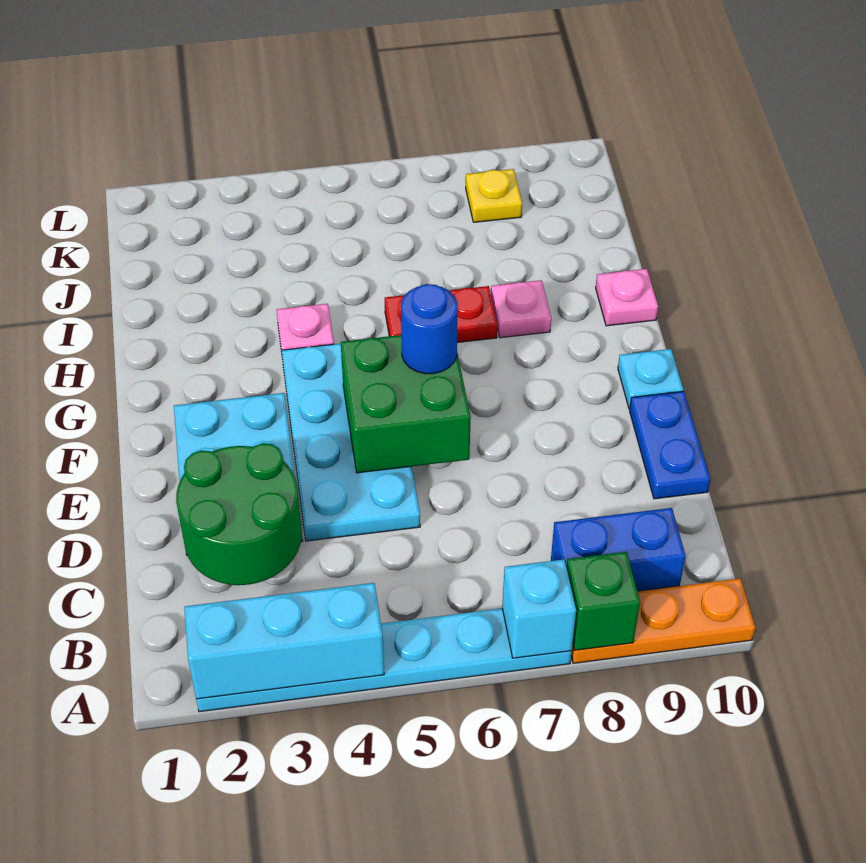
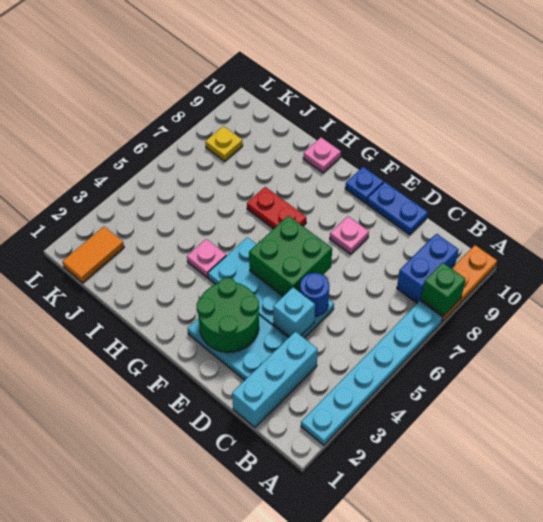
cyan brick A2:A4 level 2 -> cyan brick C1:C3 level 1
cyan brick A7 level 2 -> cyan brick D4 level 2
green round brick C2:D3 level 2 -> green round brick E2:F3 level 2
blue round brick F6 level 3 -> blue round brick D5 level 2
cyan plate F10 level 1 -> blue plate F10 level 1
red plate H6:H7 level 1 -> red plate G7:H7 level 1
pink plate H8 level 1 -> pink plate E8 level 1
none -> orange tile K1:K2 level 1

